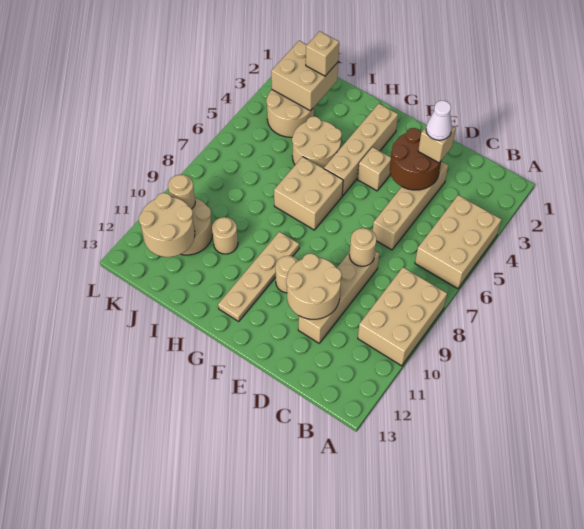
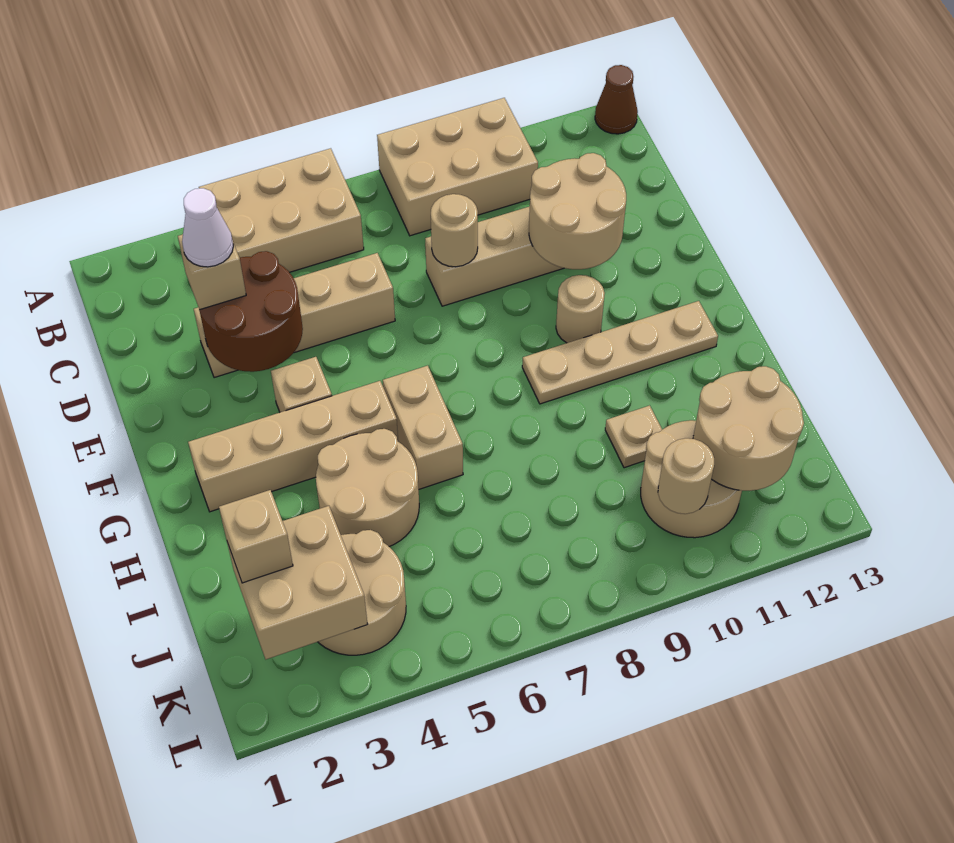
none -> brown cone A13 level 1
tan brick G6:H7 level 1 -> tan brick G6:H6 level 1
tan round brick I10 level 1 -> tan plate I10 level 1

